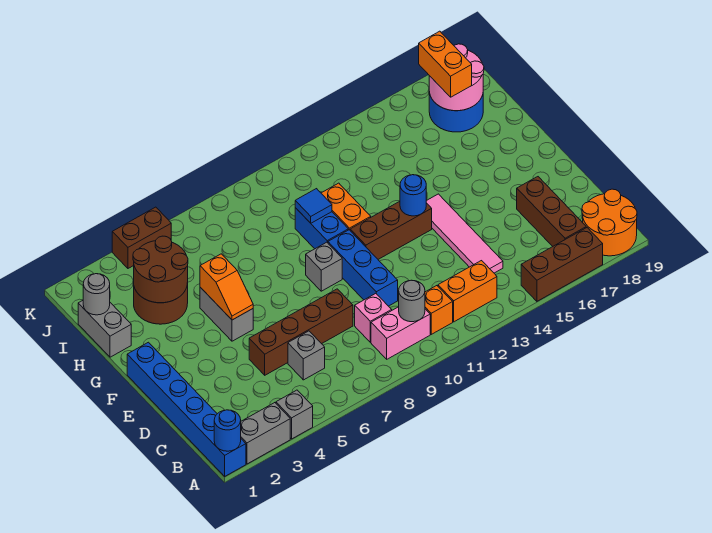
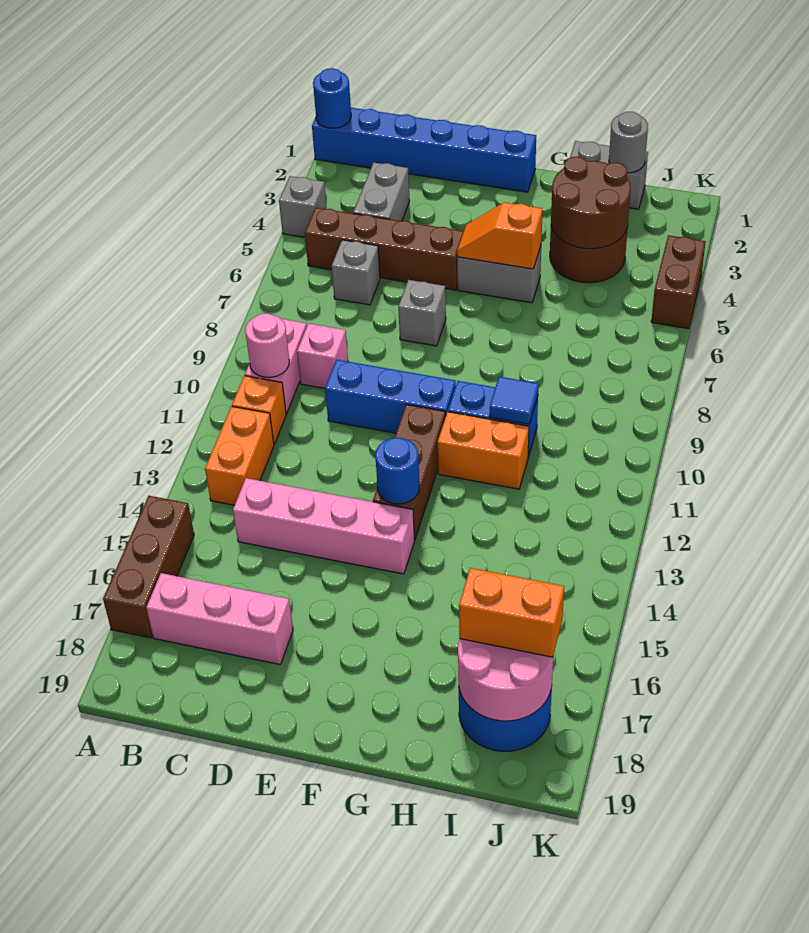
grey brick A2:A3 level 1 -> grey brick C3:C4 level 1
orange round brick A18:B19 level 1 -> none
grey round brick B10 level 2 -> pink round brick B10 level 2
brown brick B17:D17 level 1 -> pink brick B17:D17 level 1
pink tile C14:F14 level 1 -> pink brick C14:F14 level 1
brown brick D5:D8 level 1 -> brown brick B5:E5 level 1
grey brick F9 level 1 -> grey brick E7 level 1

